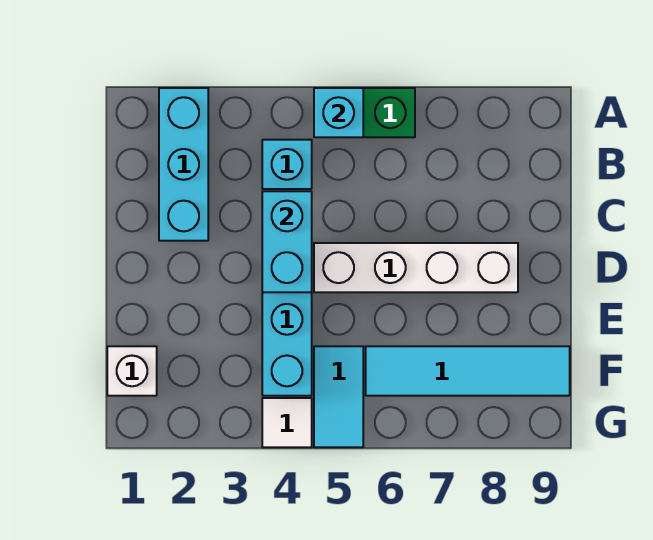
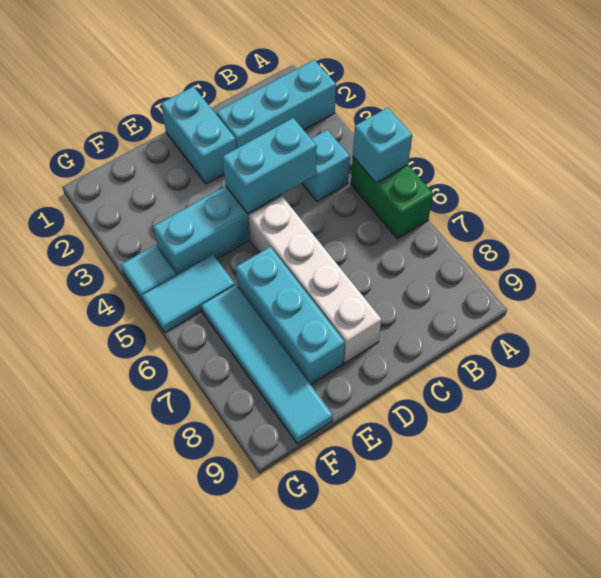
none -> cyan brick D1:D2 level 1
none -> cyan brick E6:E8 level 1
white brick F1 level 1 -> none
white tile G4 level 1 -> cyan tile G4 level 1

